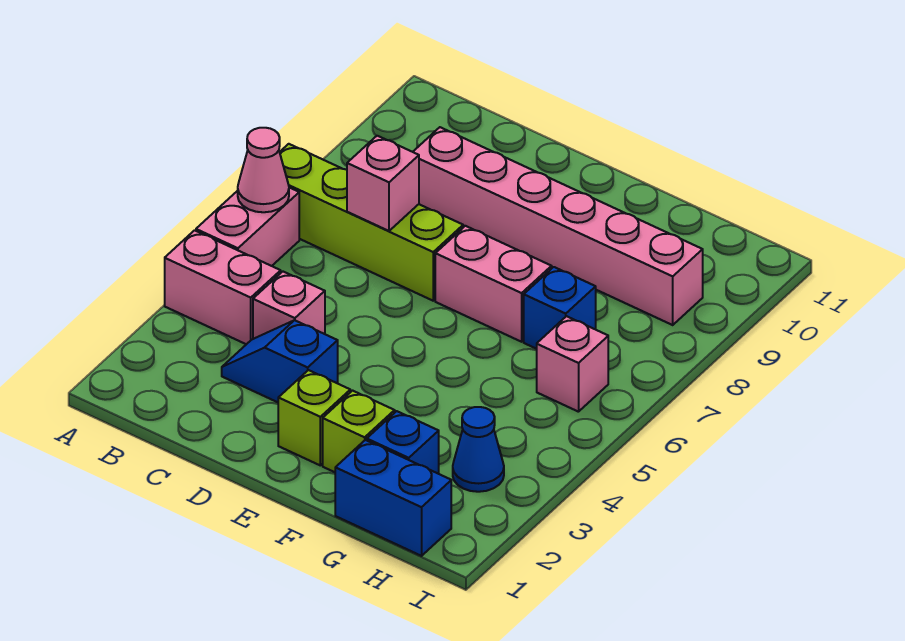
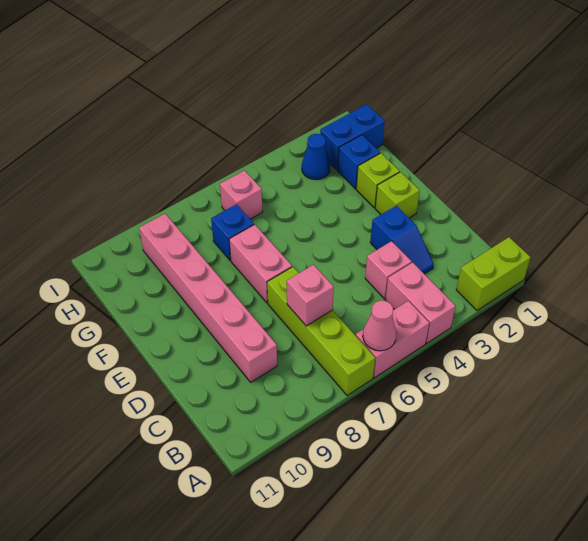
none -> lime brick A1:A2 level 1
blue brick G1:H1 level 1 -> blue brick H1:H2 level 1

